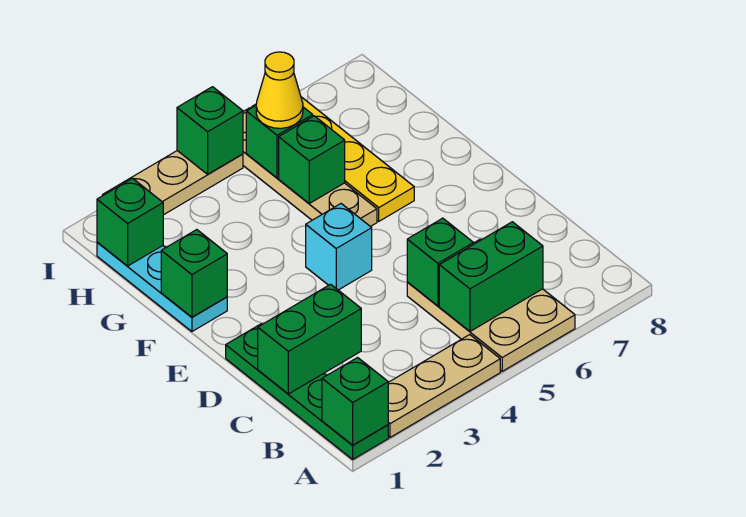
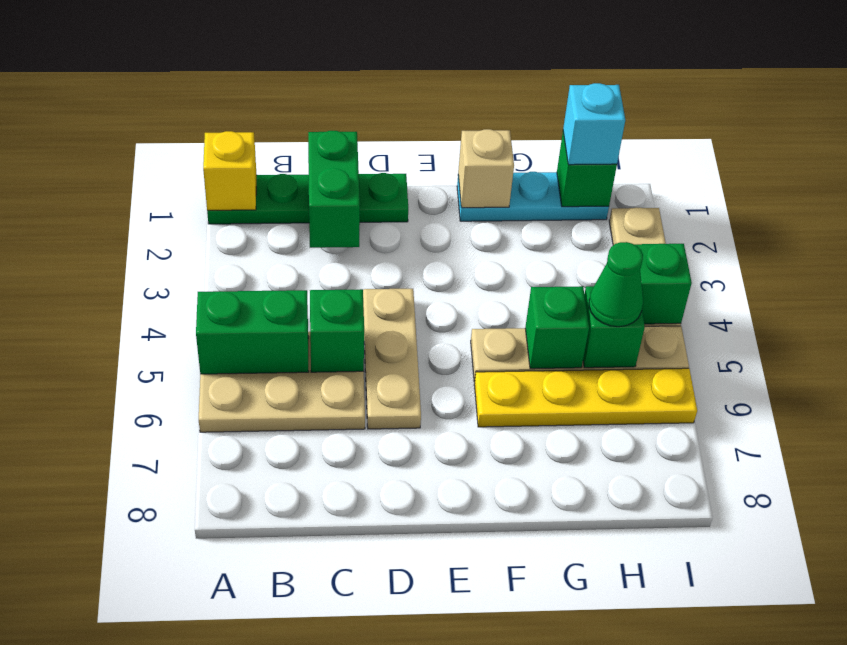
green brick A1 level 2 -> yellow brick A1 level 2
tan plate A2:A4 level 1 -> tan plate D4:D6 level 1
green brick B5:B6 level 2 -> green brick A5:B5 level 2
cyan brick E4 level 1 -> cyan brick H1 level 3
green brick F1 level 2 -> tan brick F1 level 2
yellow cone H5 level 3 -> green cone H5 level 3

